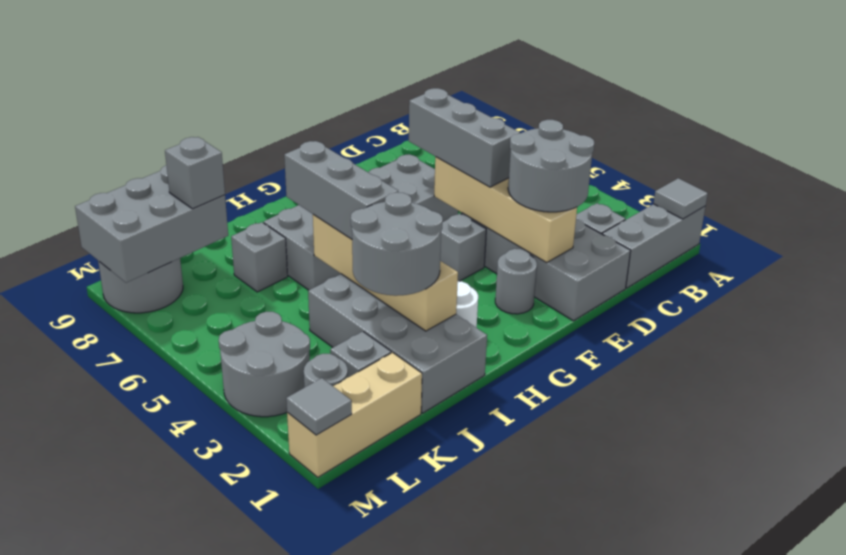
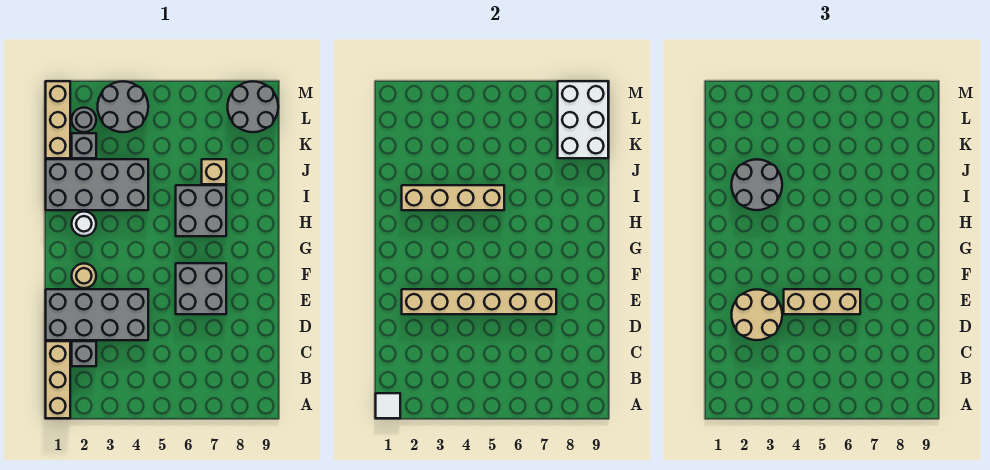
grey brick A1:C1 level 1 -> tan brick A1:C1 level 1
grey tile A1 level 2 -> white tile A1 level 2
grey round brick D2:E3 level 3 -> tan round brick D2:E3 level 3
tan brick E2:E5 level 2 -> tan brick E2:E7 level 2
grey brick E4:E6 level 3 -> tan brick E4:E6 level 3
grey round brick F2 level 1 -> tan round brick F2 level 1
grey brick F4 level 1 -> none
grey brick I4:I6 level 3 -> none
grey brick J7 level 1 -> tan brick J7 level 1
grey brick K8:M9 level 2 -> white brick K8:M9 level 2
grey brick K8 level 3 -> none
grey tile M1 level 2 -> none

